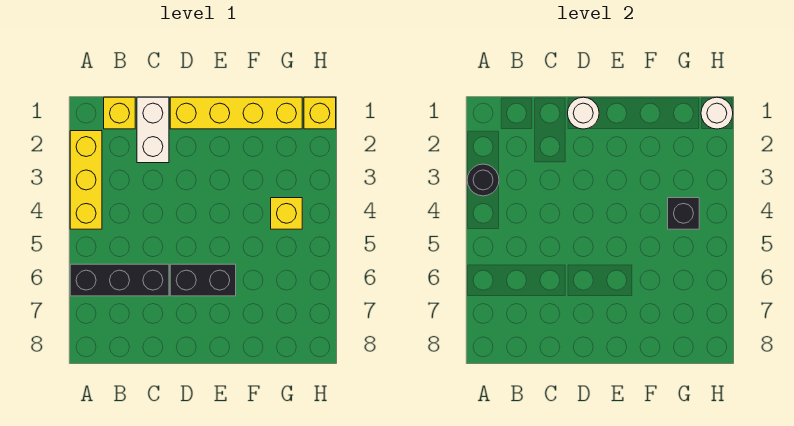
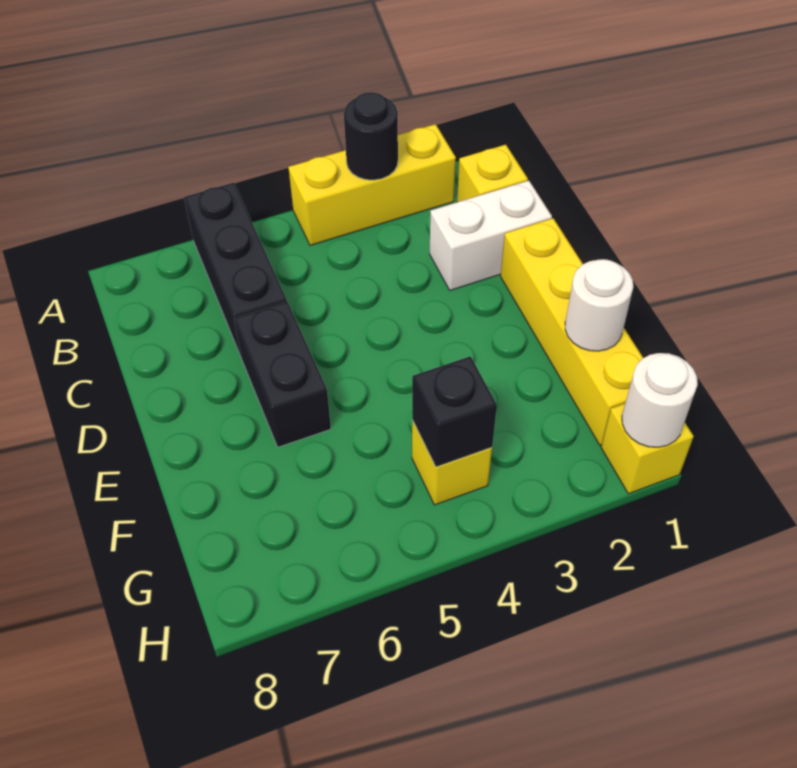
white round brick D1 level 2 -> white round brick F1 level 2

